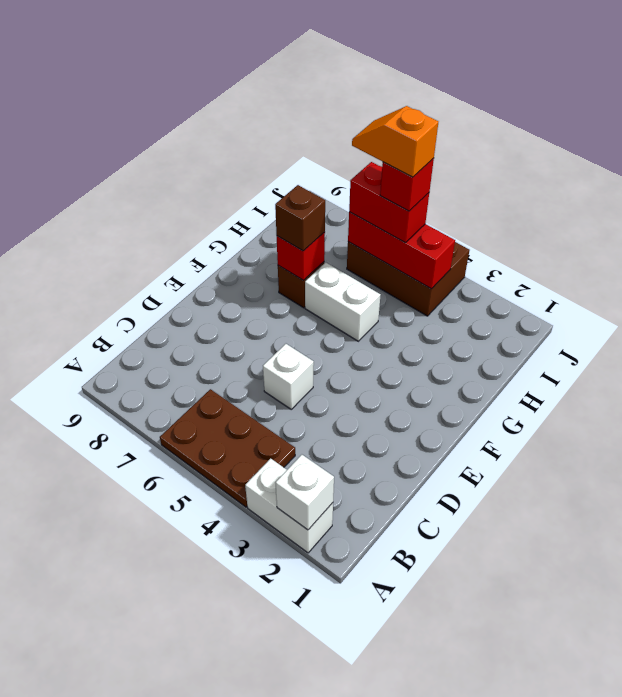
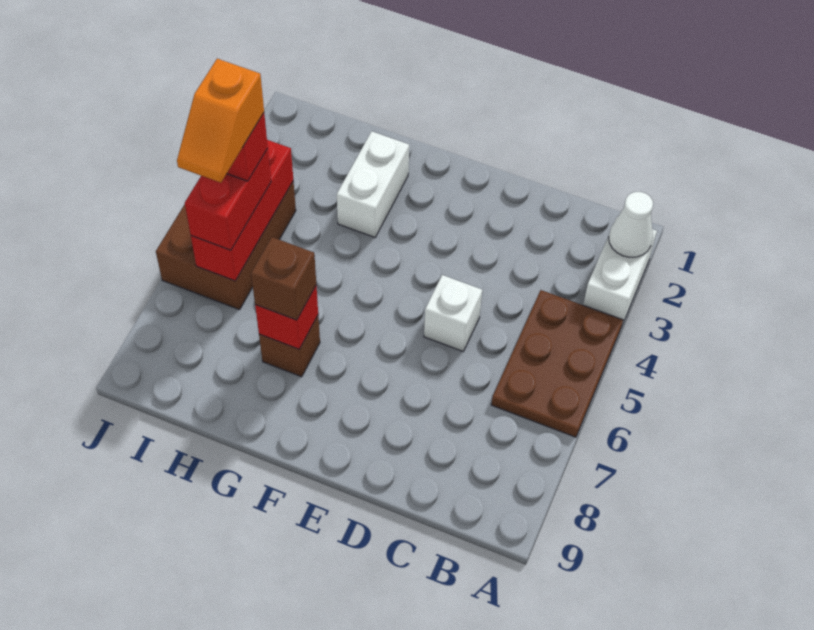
white brick A2 level 2 -> white cone A2 level 2
white brick G5:G6 level 1 -> white brick G2:G3 level 1

